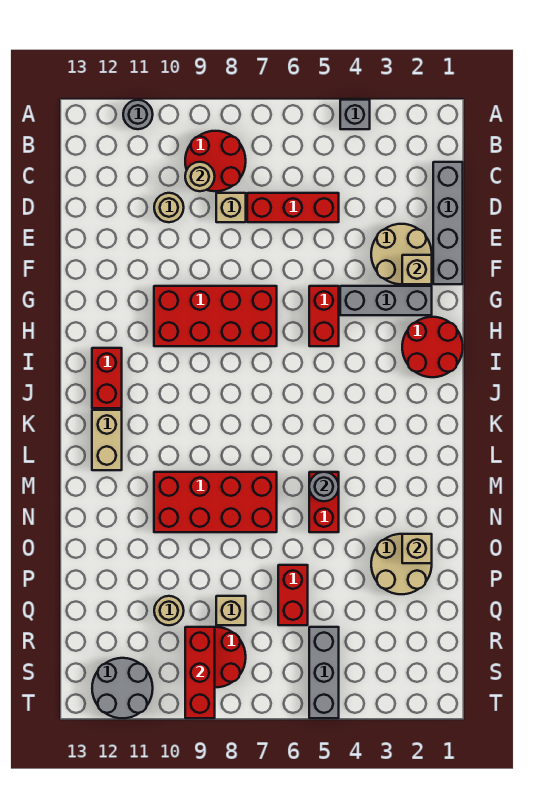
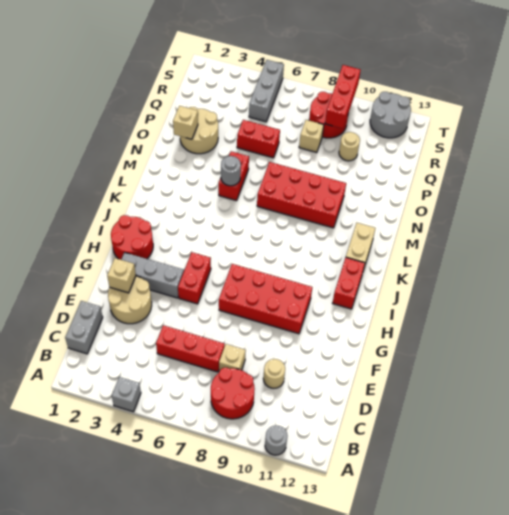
grey brick C1:F1 level 1 -> grey brick C1:D1 level 1
tan round brick C9 level 2 -> none
red brick P6:Q6 level 1 -> red brick P5:P6 level 1

